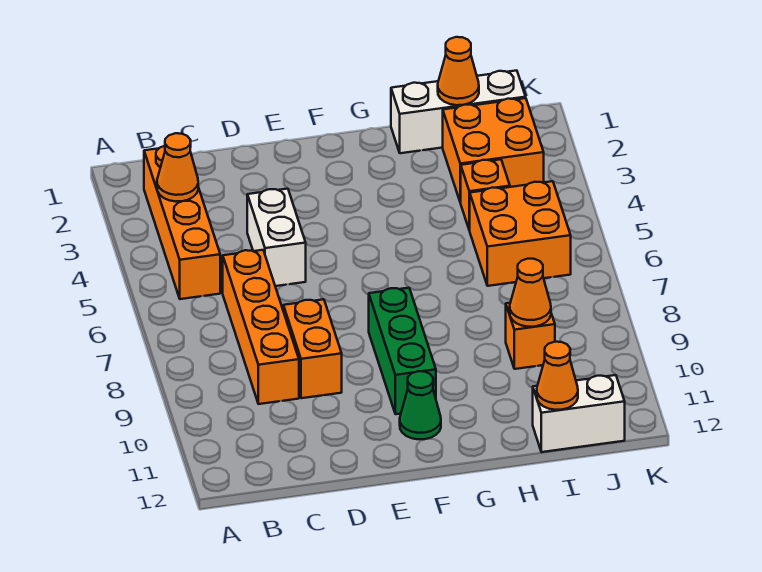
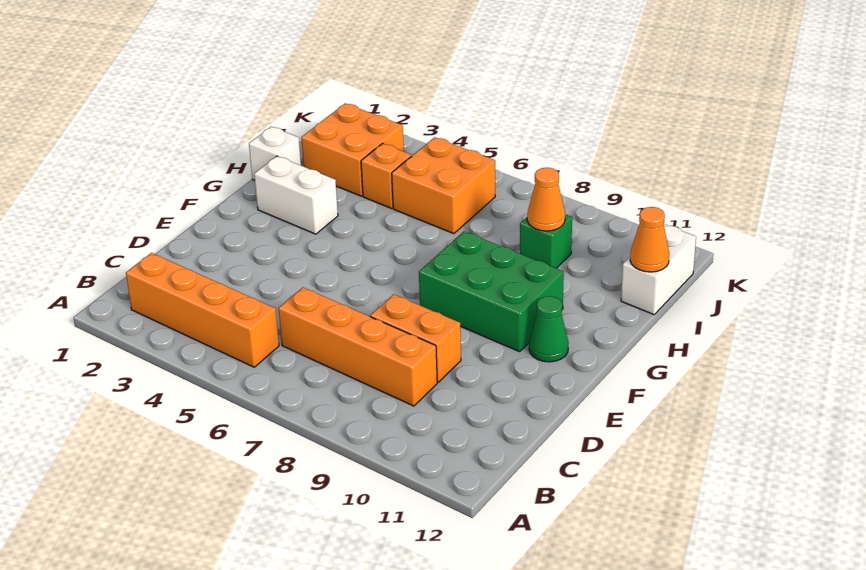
orange cone B3 level 2 -> none
white brick D4:D5 level 1 -> white brick G2:G3 level 1
green brick F8:F10 level 1 -> green brick F8:G10 level 1
white brick H1:J1 level 1 -> white brick H1 level 1
orange cone I1 level 2 -> none
orange brick I9 level 1 -> green brick I9 level 1

